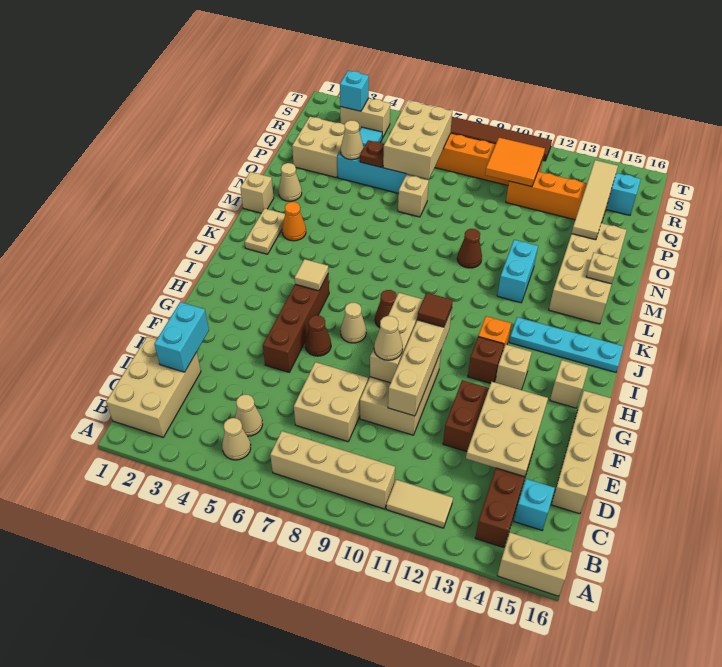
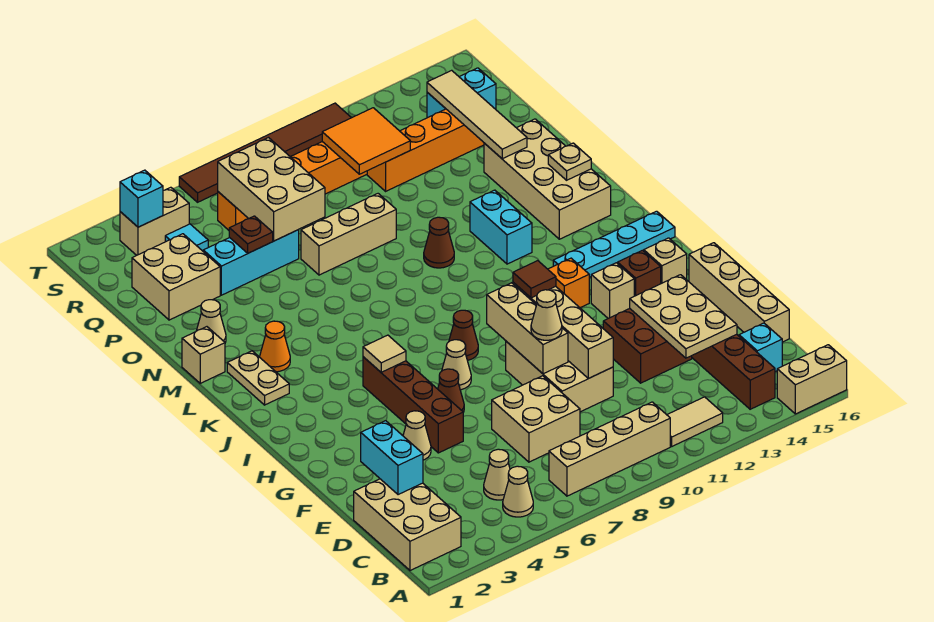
brown brick H12 level 1 -> brown brick H14 level 1
tan brick O7 level 1 -> tan brick O7:O9 level 1
tan cone P4 level 2 -> tan cone F4 level 1

